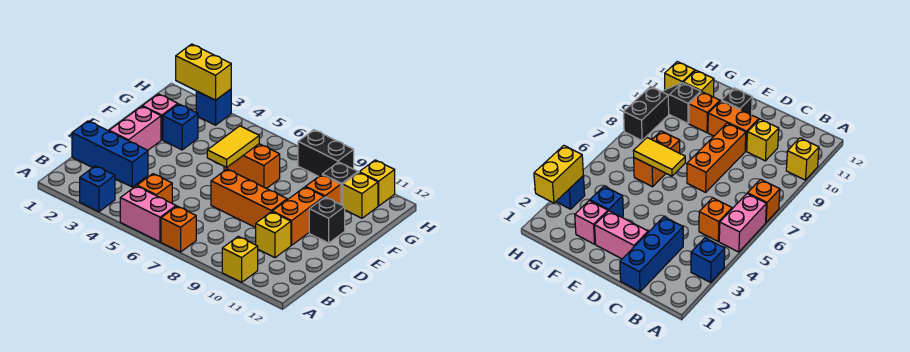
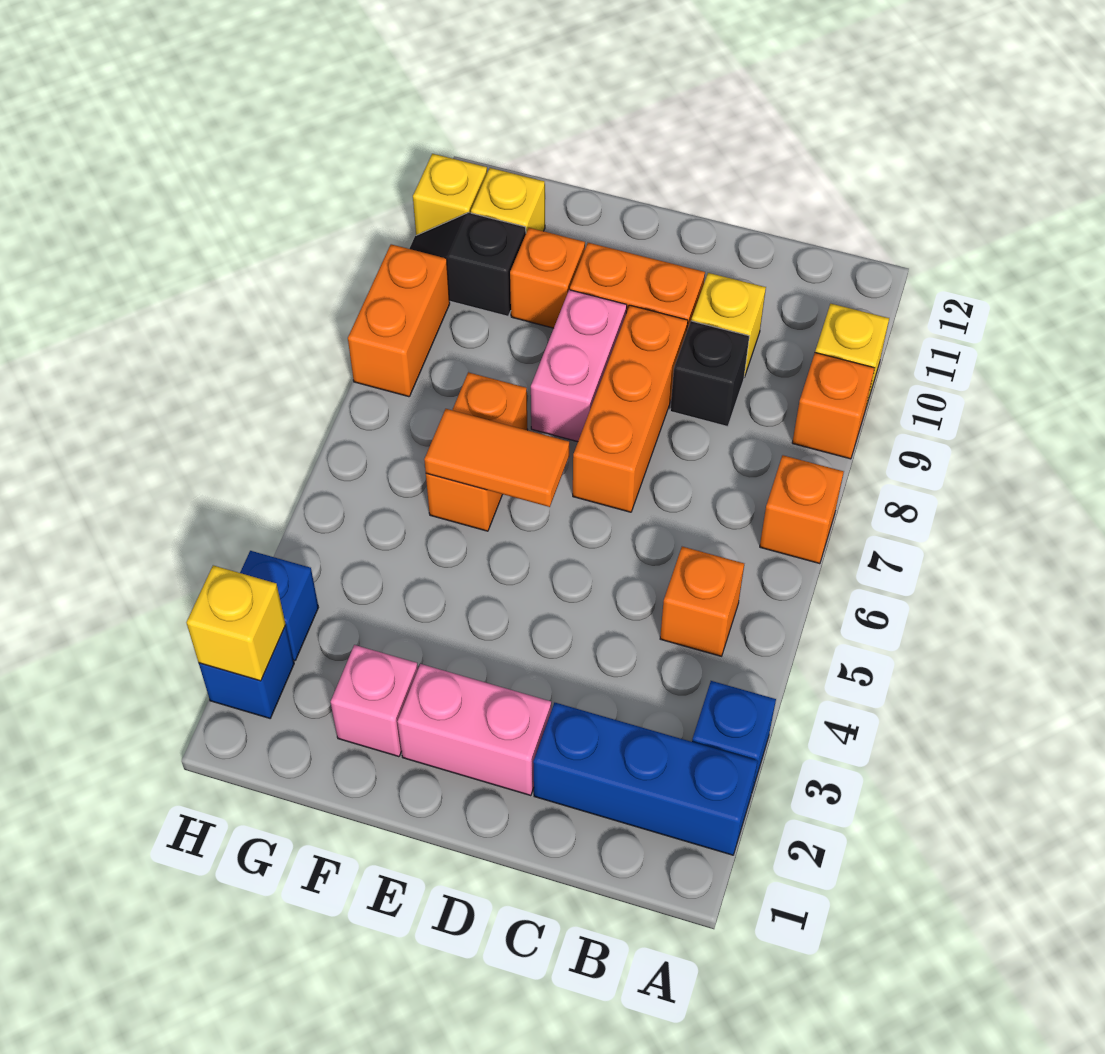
pink brick A5:A6 level 1 -> pink brick E8:E9 level 1
none -> orange brick A9 level 1
blue brick C1:C3 level 1 -> blue brick A2:C2 level 1
yellow tile E6:F6 level 2 -> orange tile E6:F6 level 2
black brick E11 level 1 -> black brick C9 level 1
blue brick F3 level 1 -> blue brick H2 level 1
yellow brick H2:H3 level 2 -> yellow brick H2 level 2
black brick H8:H9 level 1 -> orange brick H8:H9 level 1

